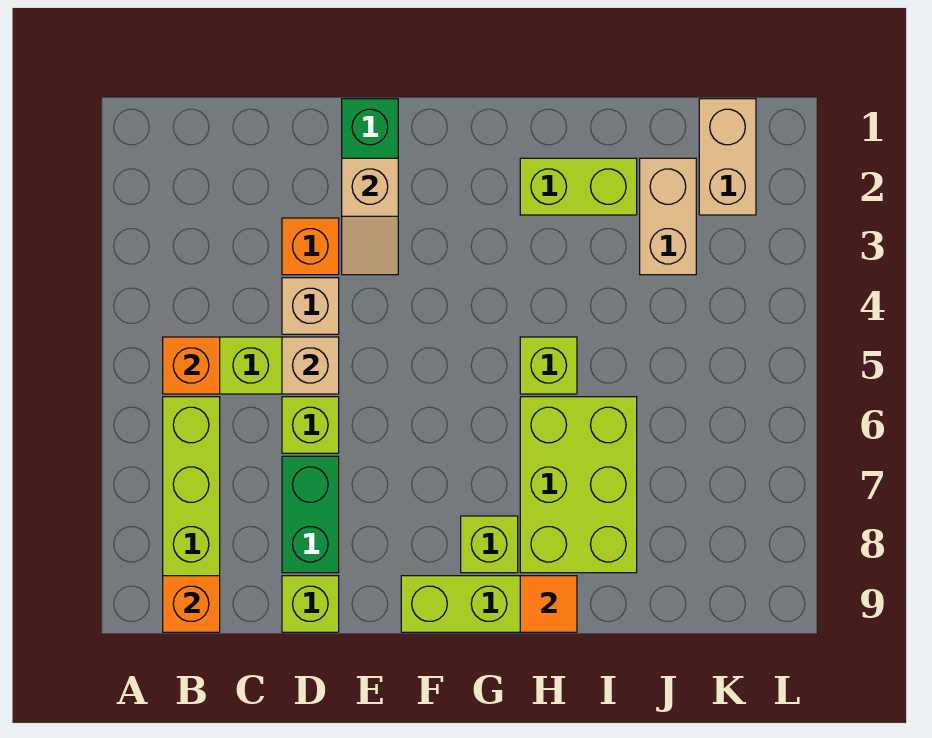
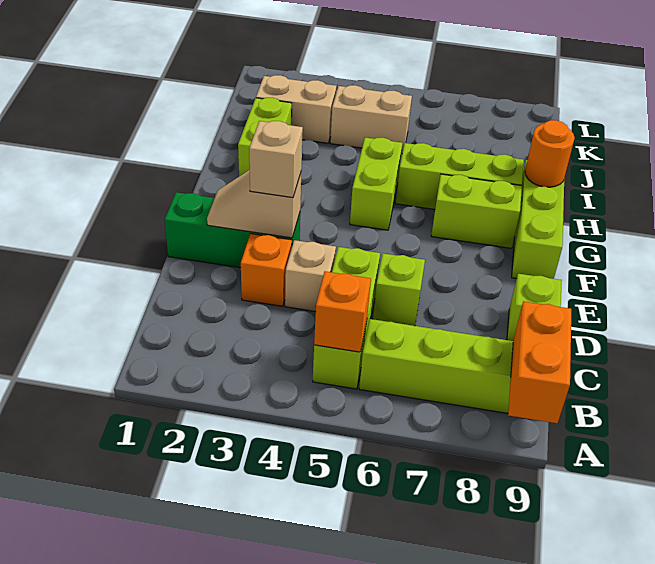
orange brick B9 level 2 -> orange brick A9:B9 level 2
tan brick D5 level 2 -> tan brick E3 level 3
green brick D7:D8 level 1 -> none
tan slope E2:E3 level 2 top 2 -> tan slope E2:E3 level 2 top 3
lime brick G8 level 1 -> lime brick G7:G8 level 1
lime brick H5 level 1 -> lime brick G5:H5 level 1
lime brick H6:I8 level 1 -> lime brick H6:H8 level 1
orange tile H9 level 2 -> orange round brick H9 level 2
tan brick K1:K2 level 1 -> tan brick J4:J5 level 1

